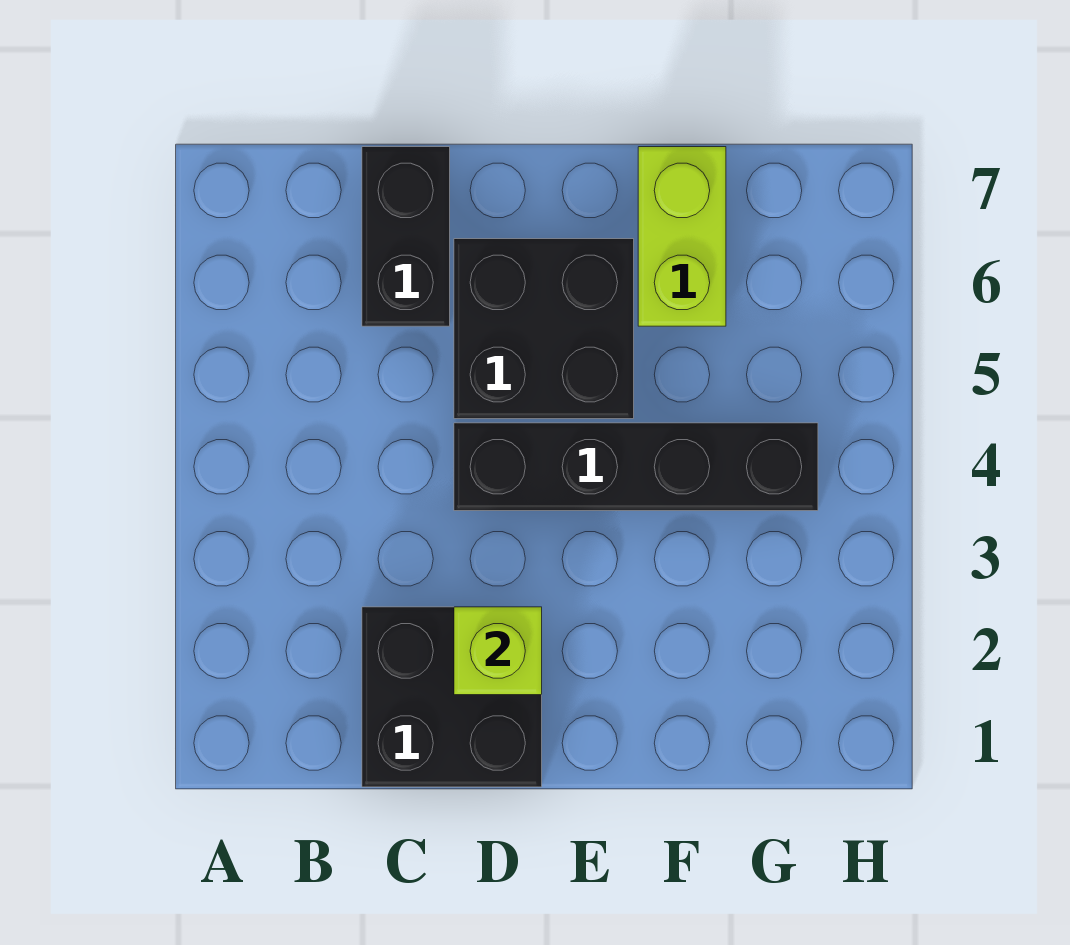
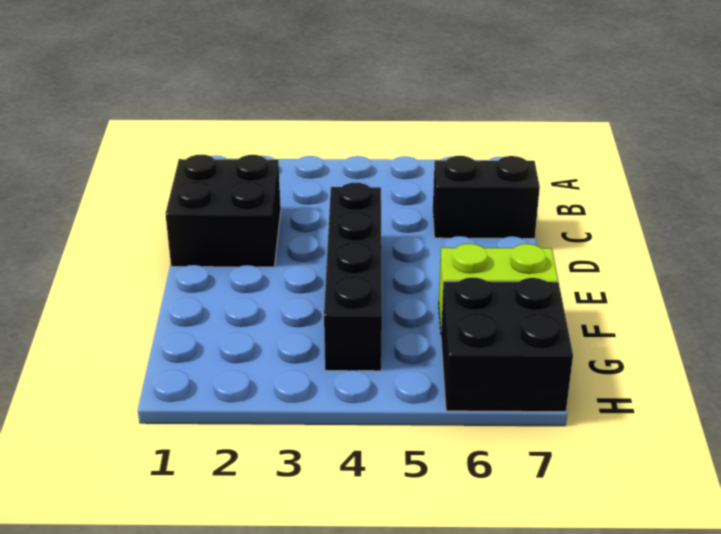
lime brick D2 level 2 -> none
black brick D5:E6 level 1 -> black brick G6:H7 level 1

